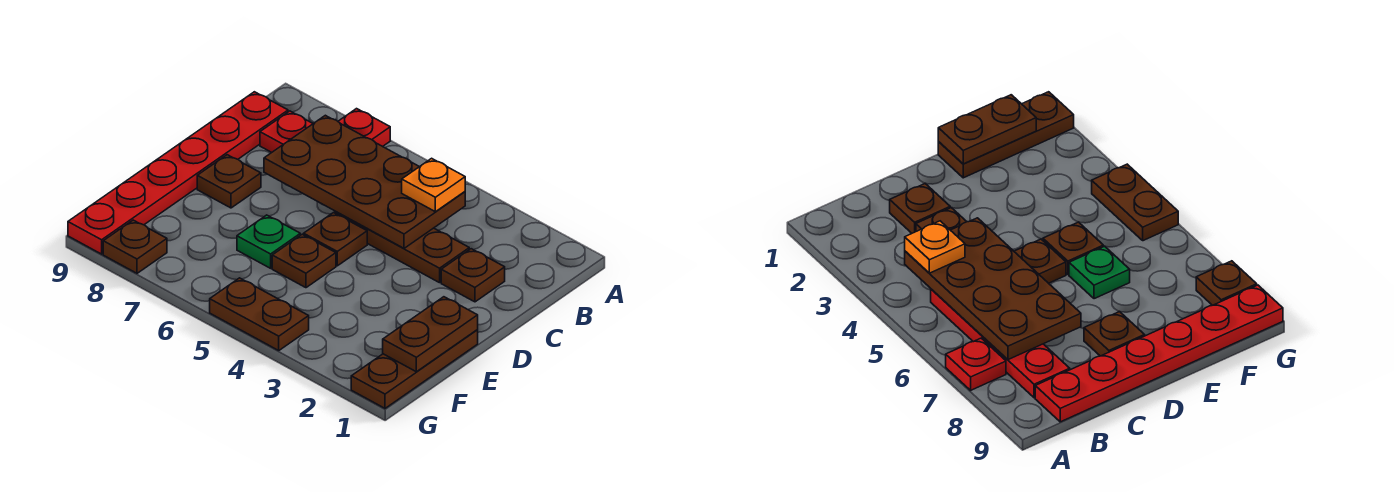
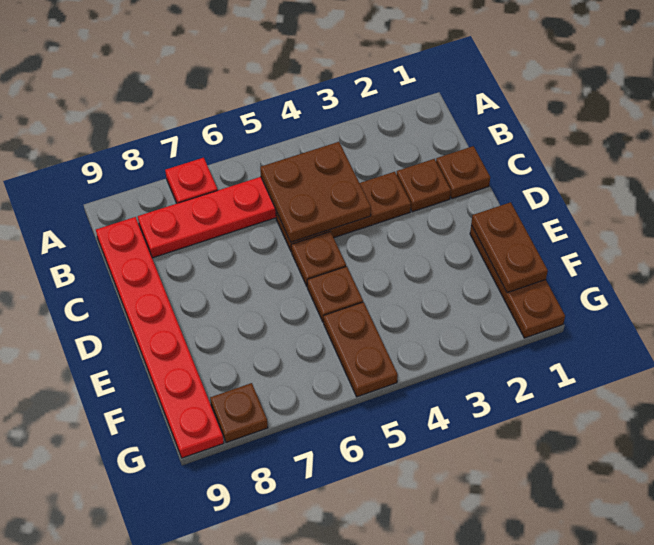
brown plate B4:C7 level 2 -> brown plate B4:C5 level 2
orange plate B4 level 3 -> none
brown plate D8 level 1 -> brown plate C1 level 1
green plate E6 level 1 -> none
brown plate G4:G5 level 1 -> brown plate F5:G5 level 1

